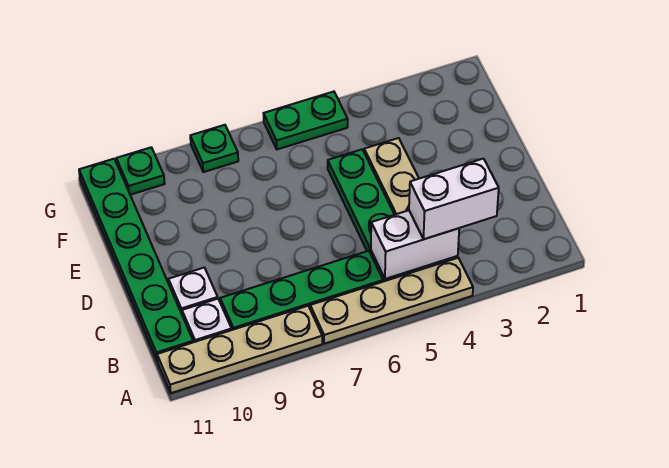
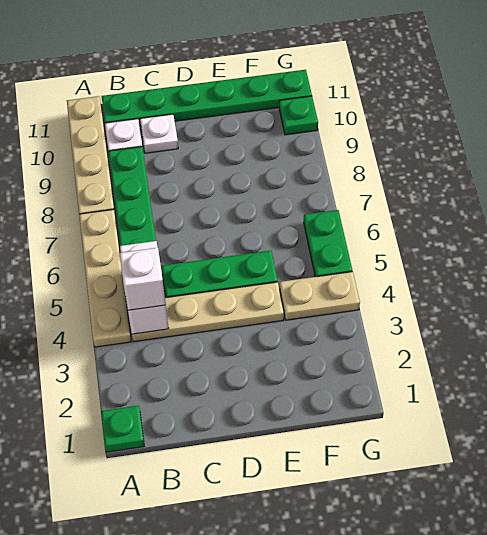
white brick B3:B4 level 3 -> white brick B4 level 3
none -> tan plate F4:G4 level 1
green plate G8 level 1 -> green plate A1 level 1

